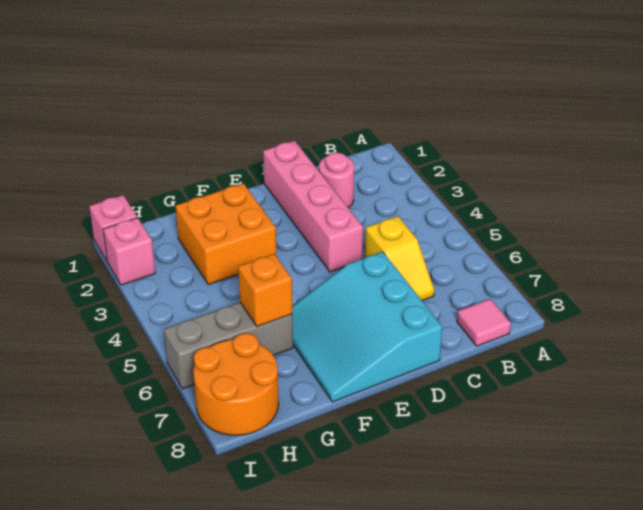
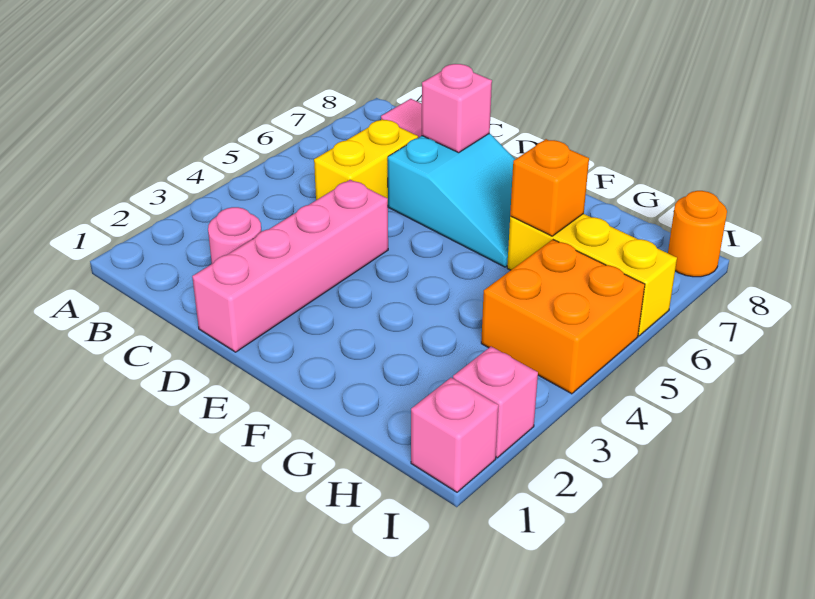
yellow slope C5:C6 level 1 top 5 -> yellow brick C5:C6 level 1
cyan slope D6:F8 level 1 top D -> cyan slope D6:F7 level 1 top D
none -> pink brick D7 level 2
orange brick F2:G3 level 1 -> orange brick H4:I5 level 1
grey brick G6:I6 level 1 -> yellow brick G6:I6 level 1
orange round brick H7:I8 level 1 -> orange round brick I8 level 1

